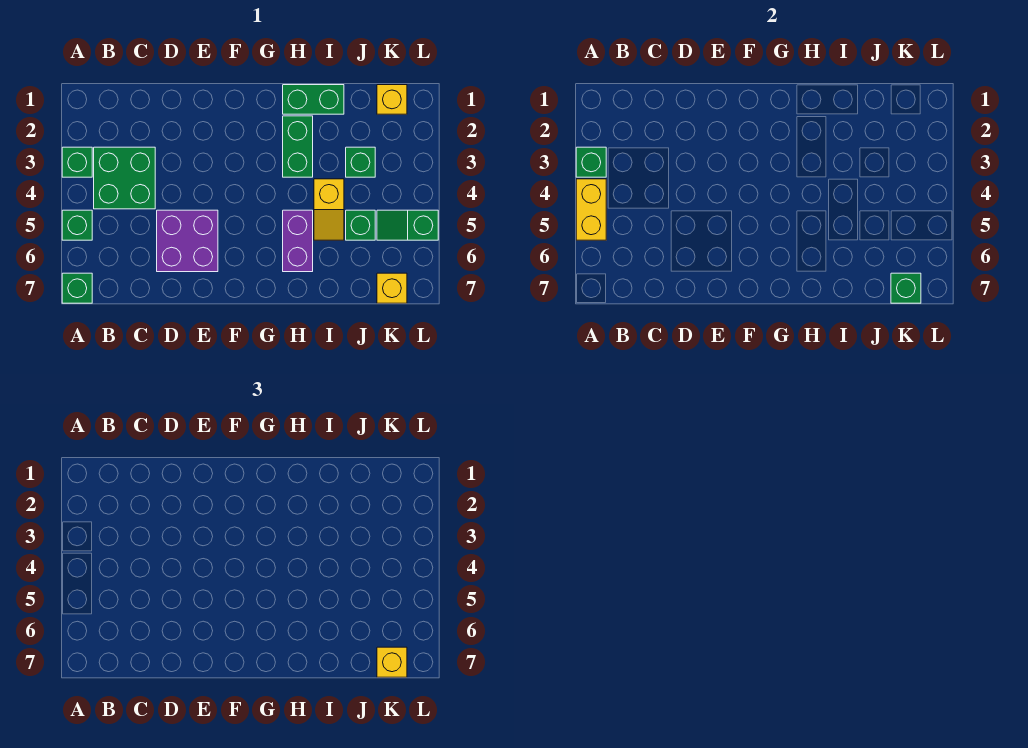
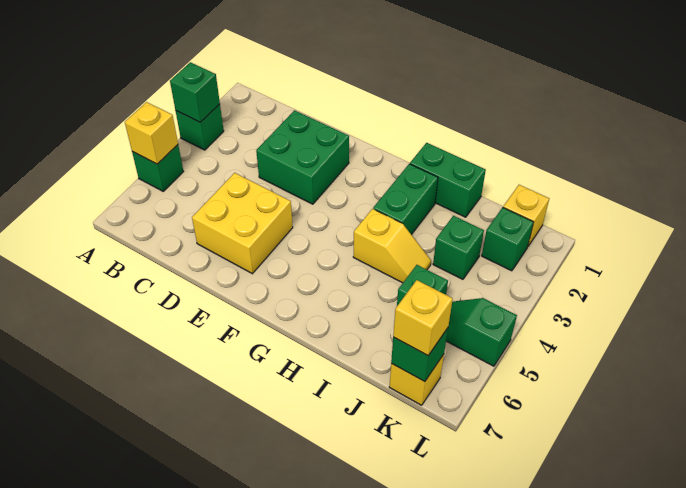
yellow brick A4:A5 level 2 -> yellow brick A5 level 2
green brick A7 level 1 -> green brick K2 level 1
green brick B3:C4 level 1 -> green brick D2:E3 level 1
purple brick D5:E6 level 1 -> yellow brick D5:E6 level 1
purple brick H5:H6 level 1 -> none
yellow slope I4:I5 level 1 top 4 -> yellow slope H4:I4 level 1 top H

